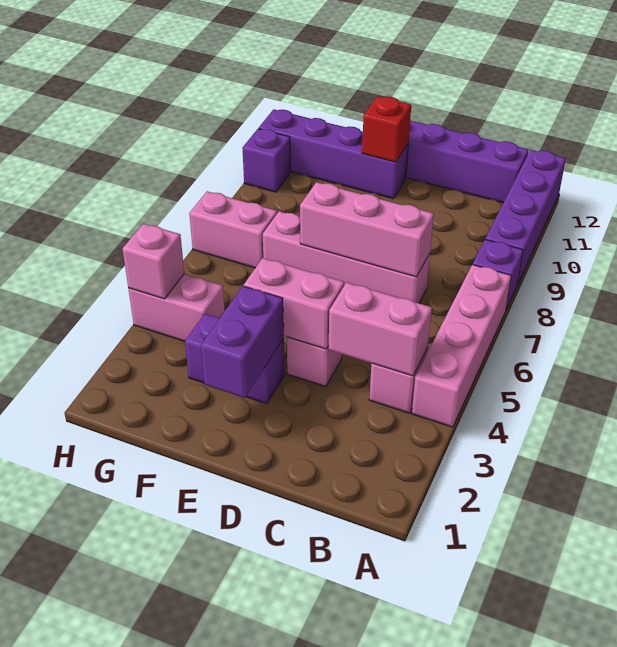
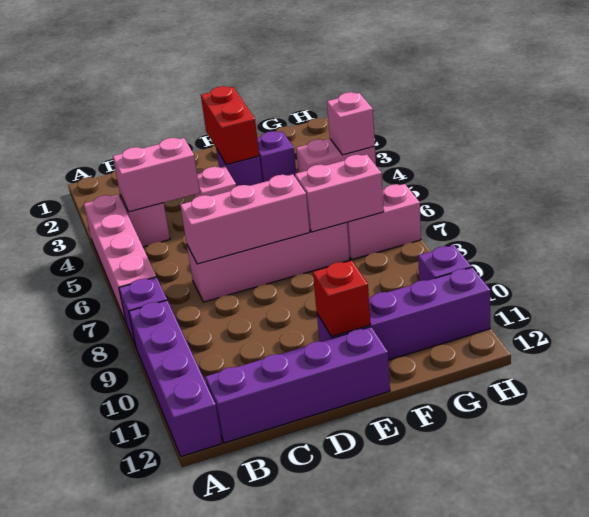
pink brick D4:E4 level 2 -> pink brick F7:G7 level 2
purple brick E2:E3 level 2 -> red brick E2:E3 level 2

